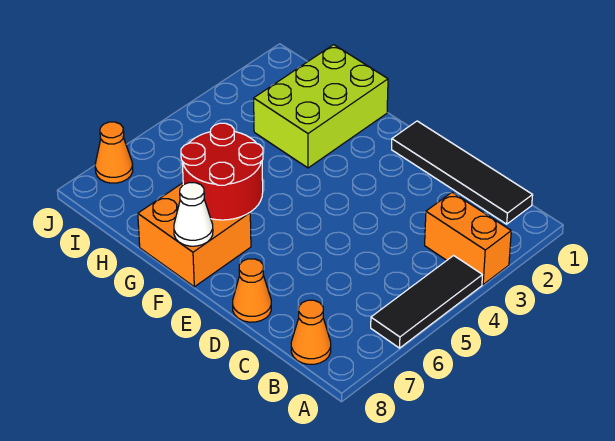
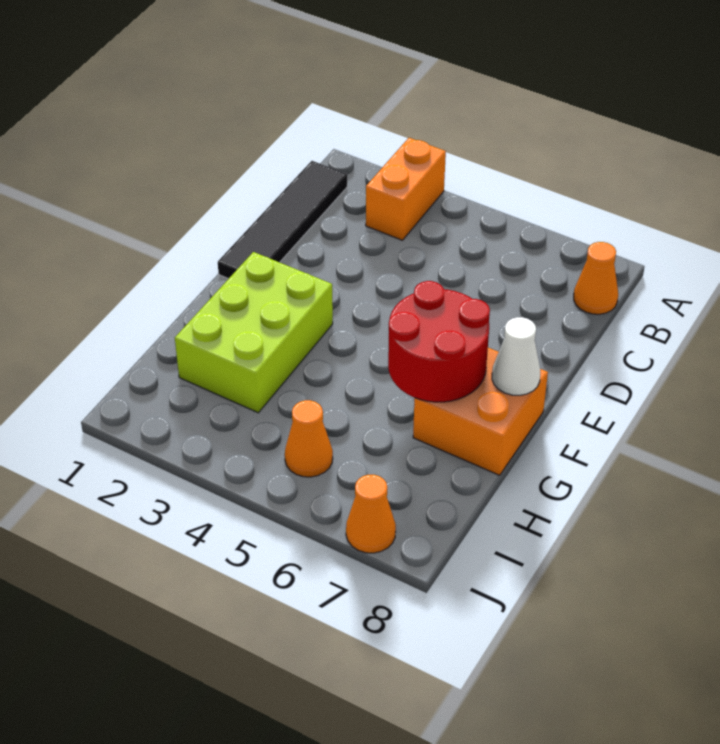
black tile A4:A6 level 1 -> none
orange cone D8 level 1 -> orange cone I5 level 1
lime brick G1:H3 level 1 -> lime brick F2:H3 level 1

